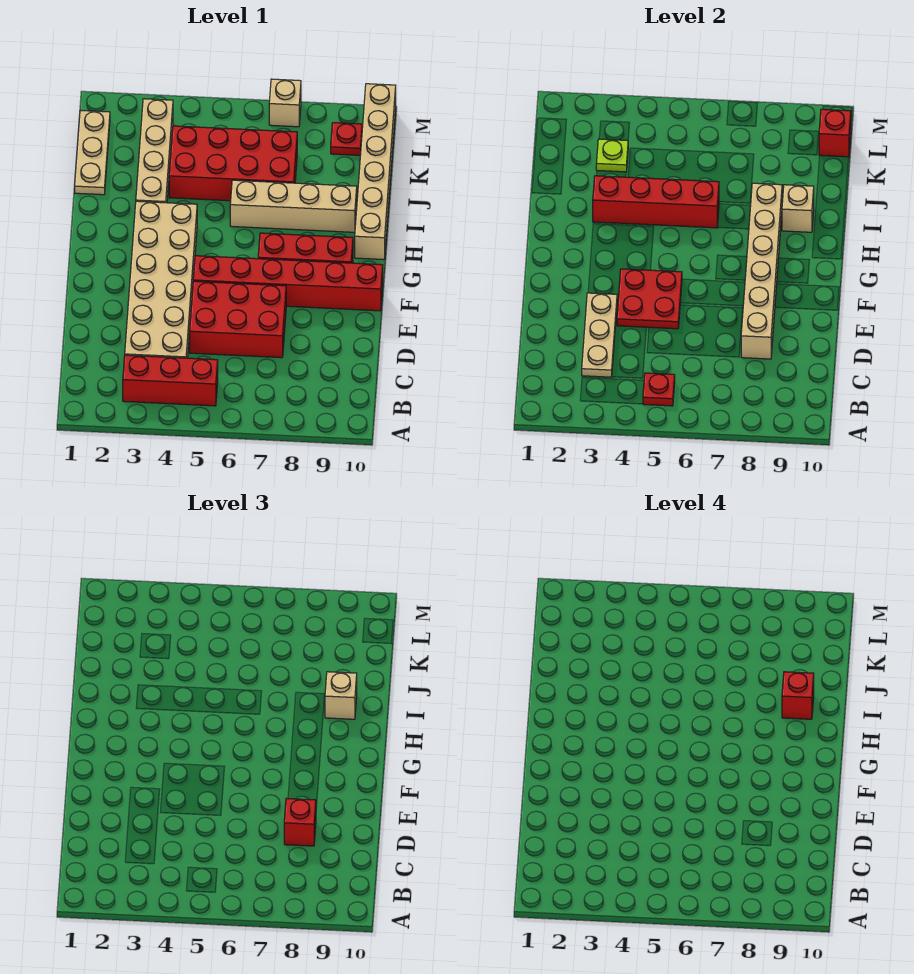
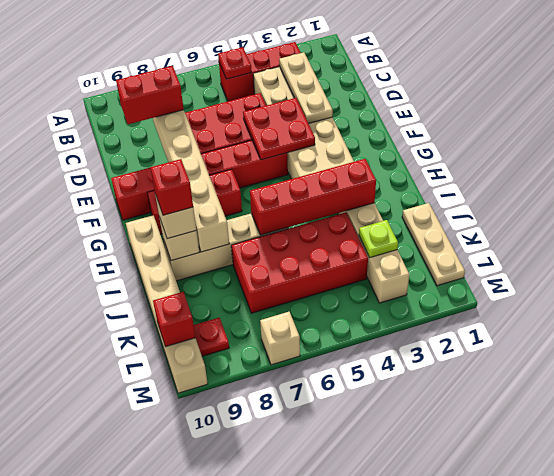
red brick D8 level 3 -> red brick D8:D9 level 3

